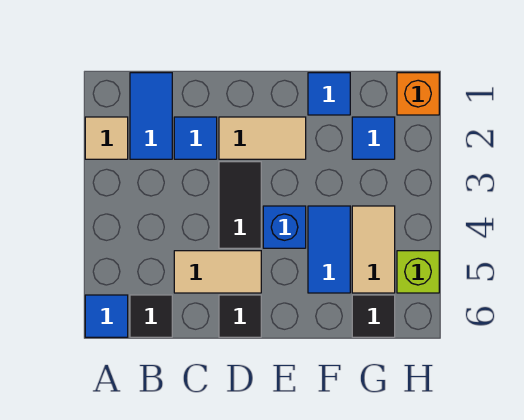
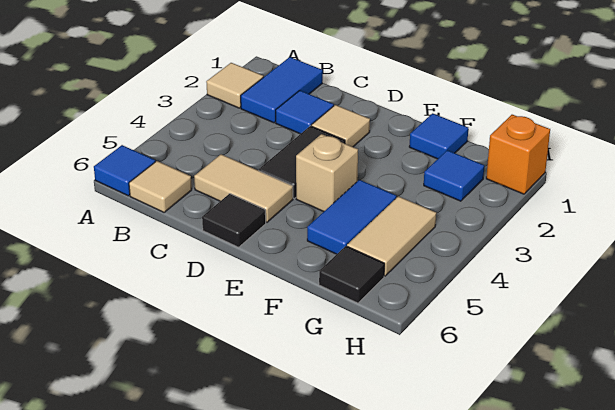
black tile B6 level 1 -> tan tile B6 level 1
tan tile D2:E2 level 1 -> tan tile D2 level 1
blue brick E4 level 1 -> tan brick E4 level 1
lime brick H5 level 1 -> none

